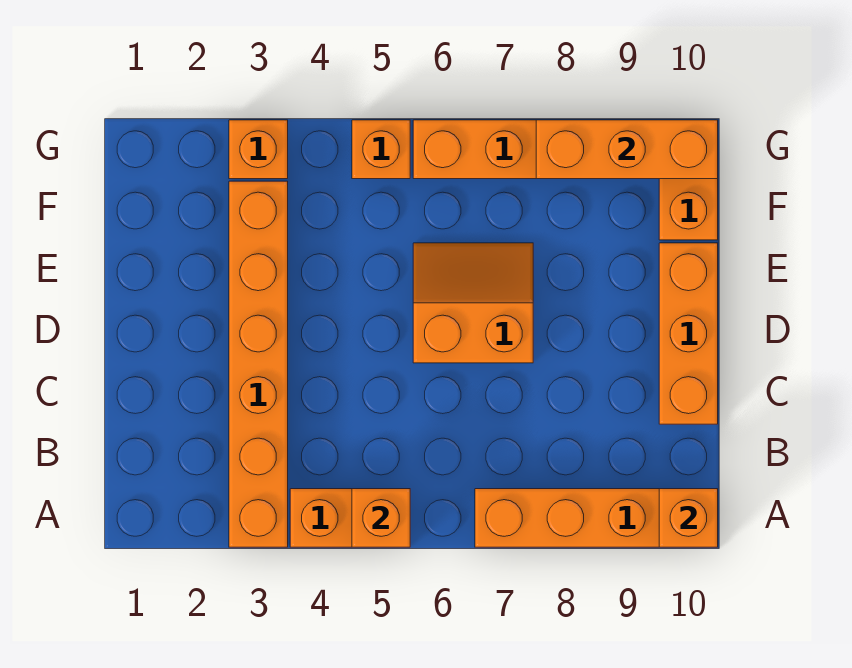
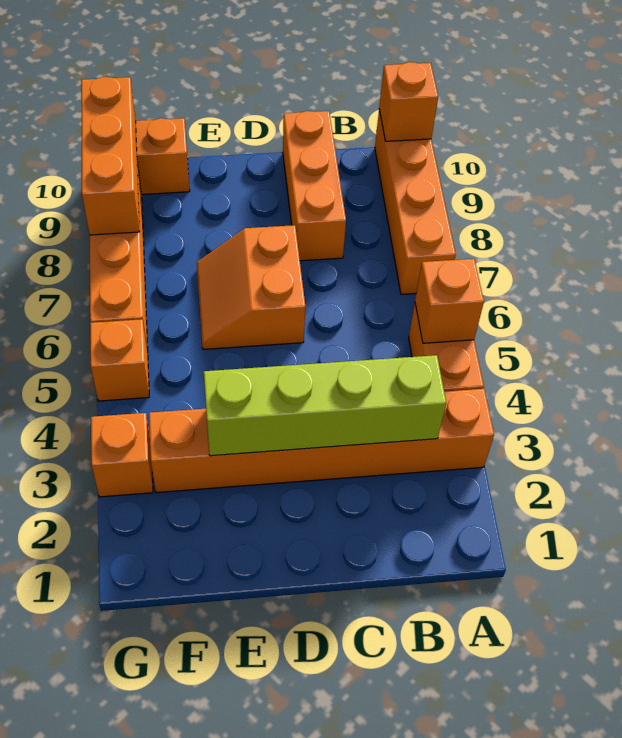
none -> lime brick B3:E3 level 2
orange brick C10:E10 level 1 -> orange brick C8:C10 level 1

